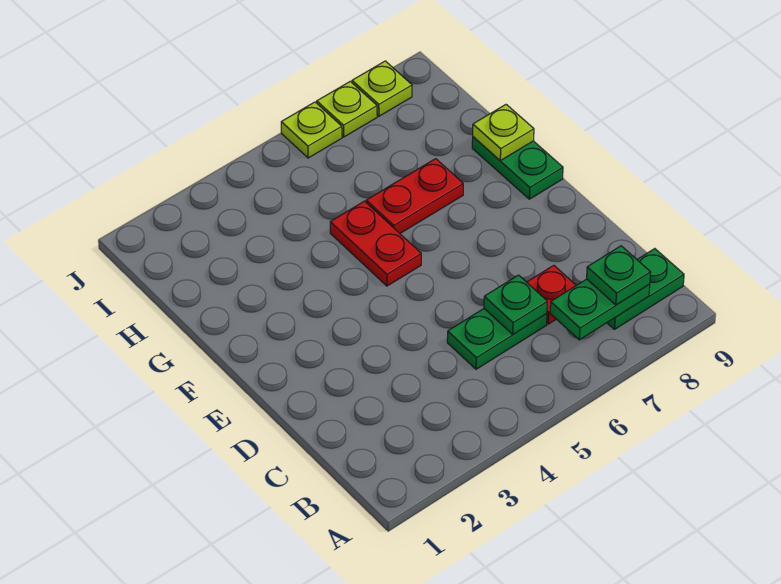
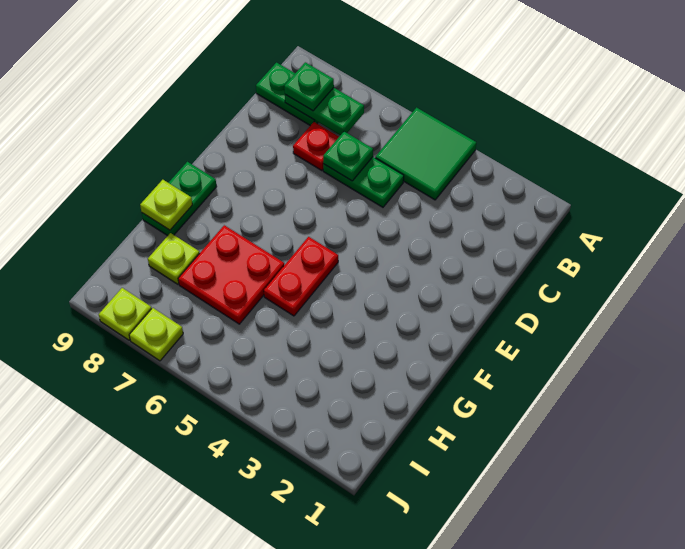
none -> green tile A4:B5 level 1
red plate G6:G7 level 1 -> red plate G6:H7 level 1
lime plate J6 level 1 -> lime plate H8 level 1

